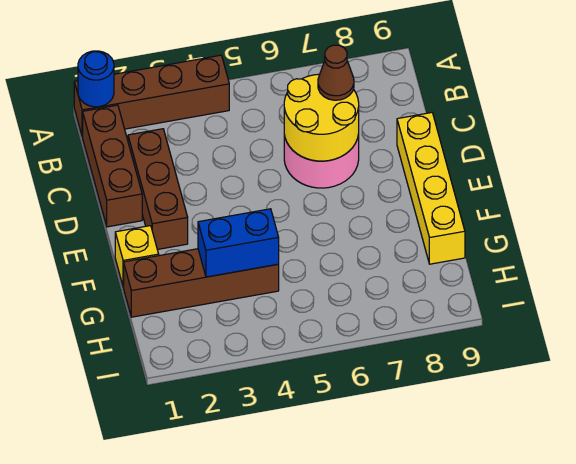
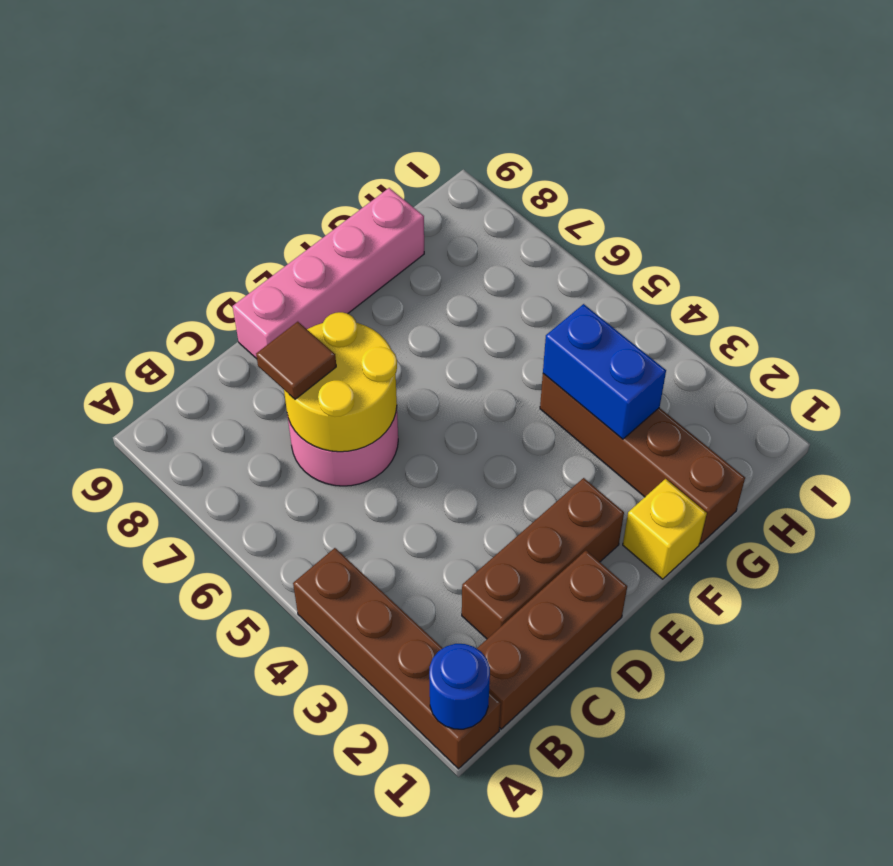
brown cone C7 level 3 -> brown tile C7 level 3
yellow brick D9:G9 level 1 -> pink brick D9:G9 level 1

